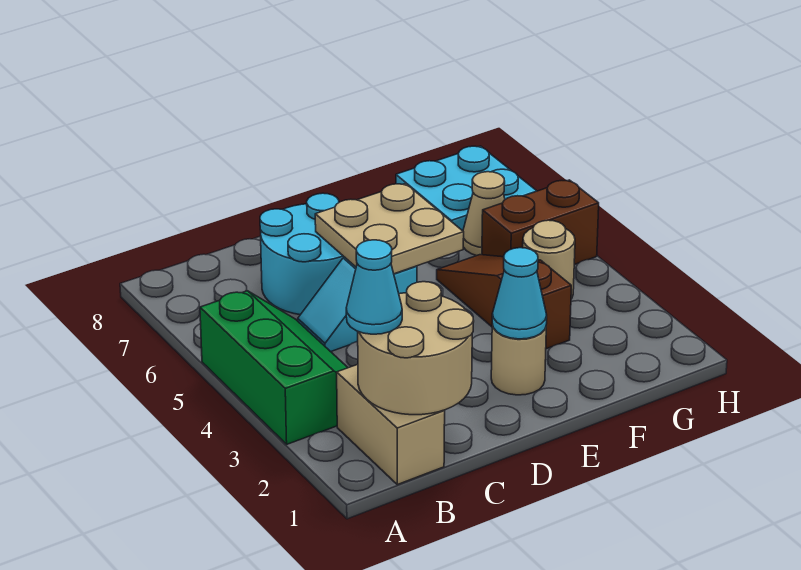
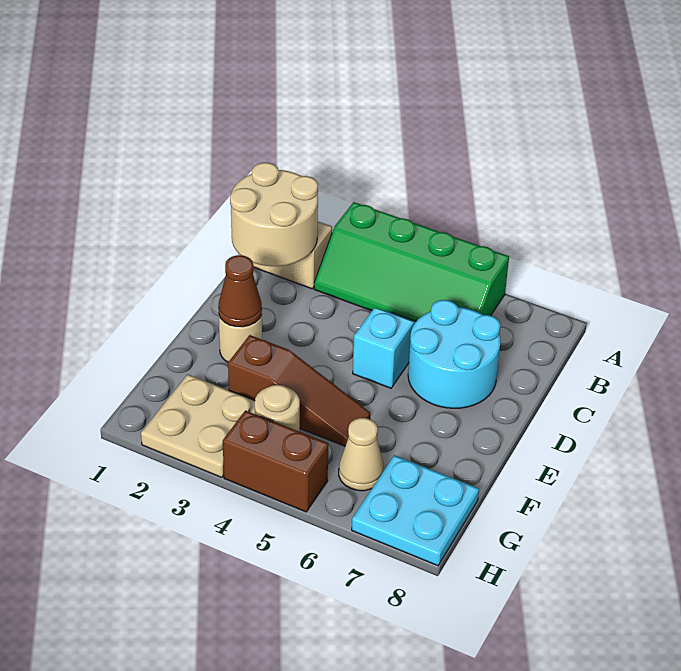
green slope A3:B5 level 1 top A -> green slope A3:B6 level 1 top A
cyan cone B2 level 3 -> none
tan plate D5:E6 level 2 -> tan plate G2:H3 level 1
cyan cone E2 level 2 -> brown cone E2 level 2
brown brick G5:H5 level 1 -> brown brick H4:H5 level 1

